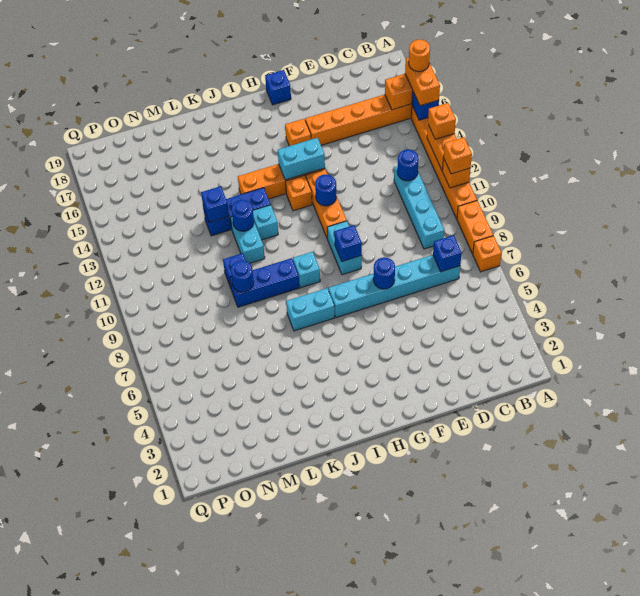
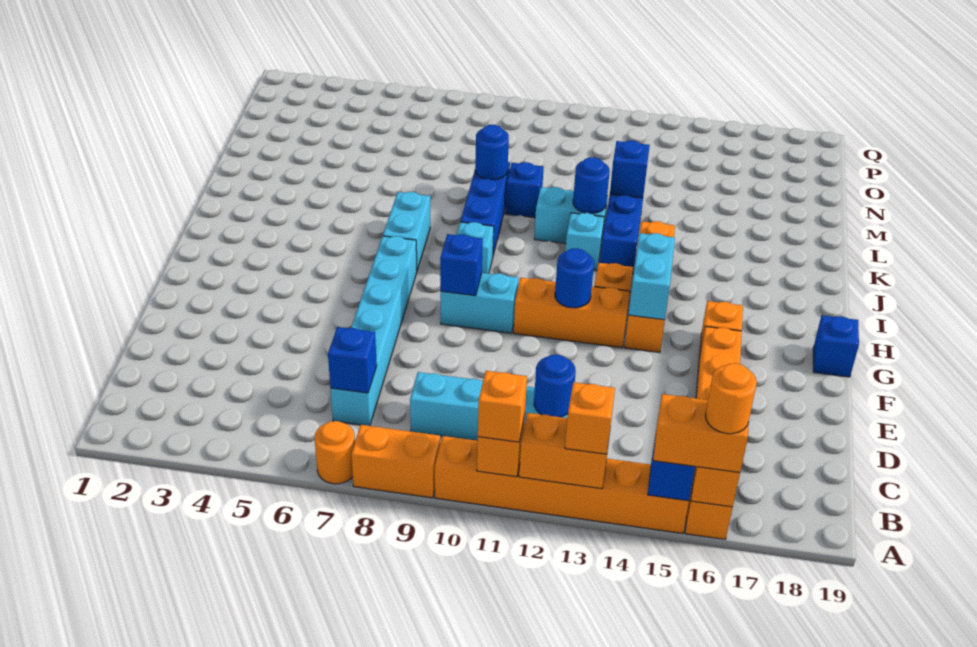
orange brick A7 level 1 -> orange round brick A7 level 1
blue round brick F7 level 2 -> none

